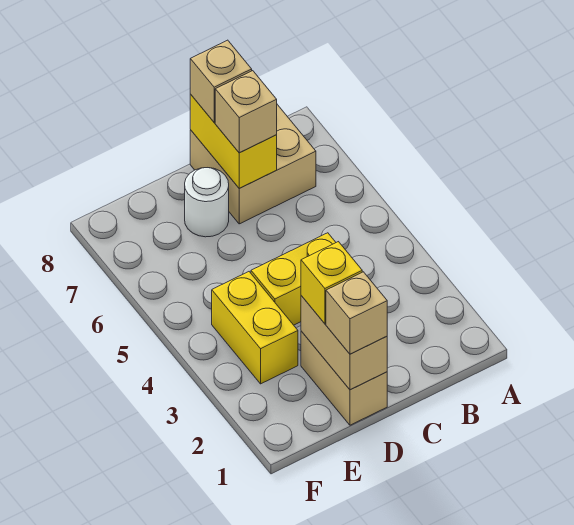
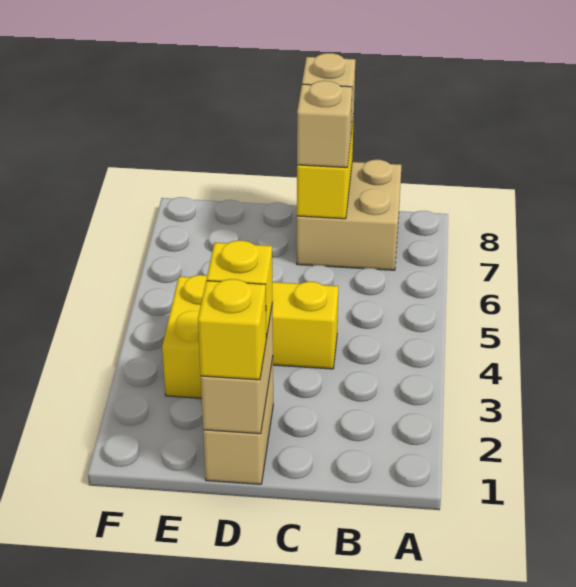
tan brick D1 level 3 -> yellow brick D1 level 3
white round brick D7 level 1 -> none

